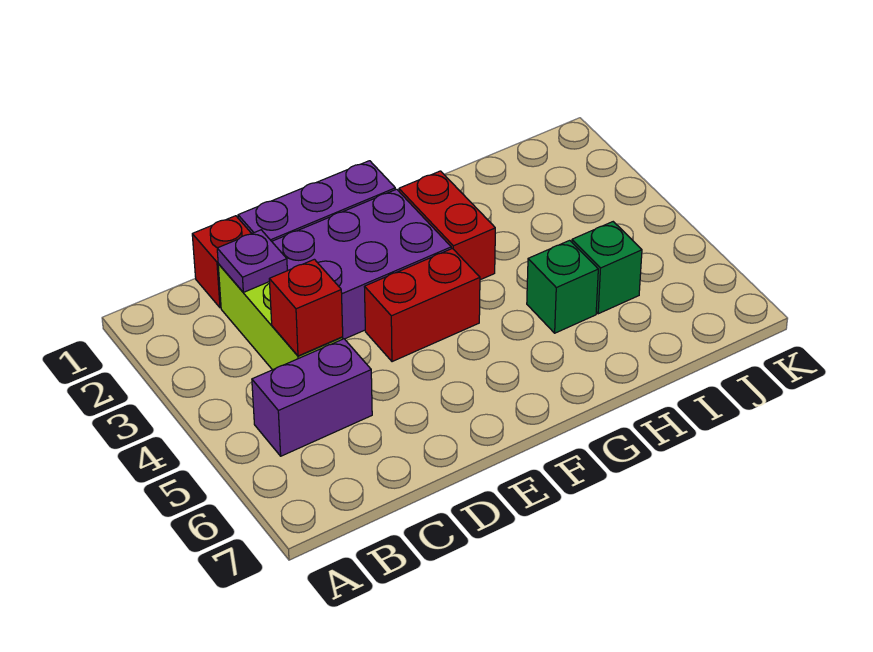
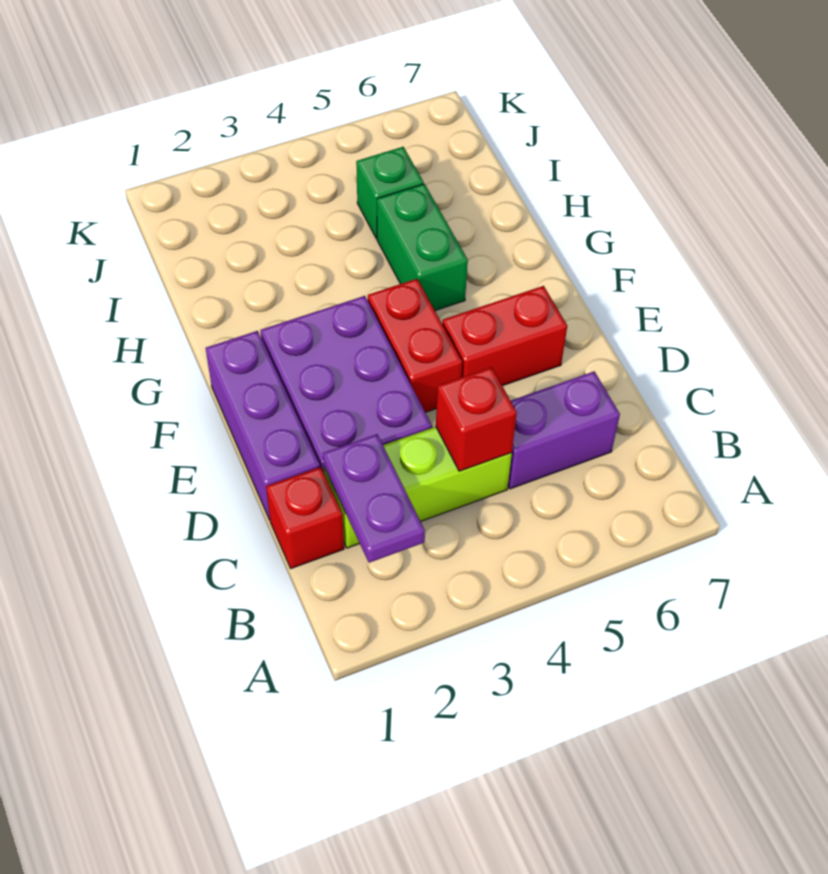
purple brick B5:C5 level 1 -> purple brick C5:C6 level 1
purple plate C2 level 2 -> purple plate B2:C2 level 2
red brick G2:G3 level 1 -> red brick E5:E6 level 1
green brick H5 level 1 -> green brick G5:H5 level 1

